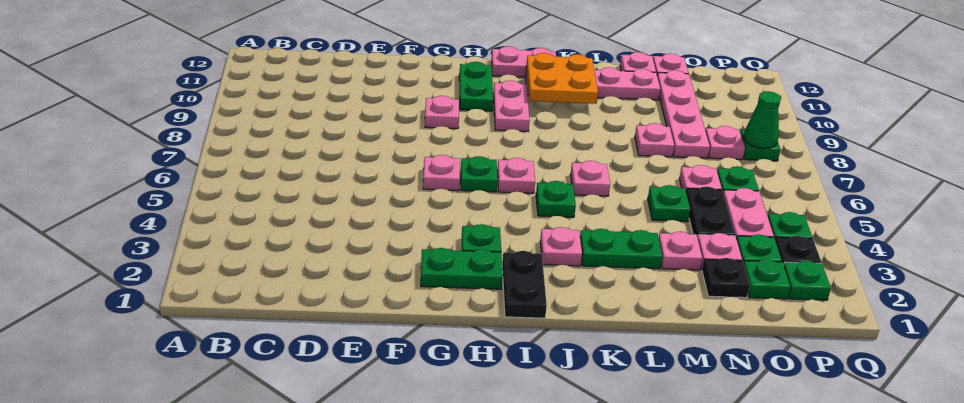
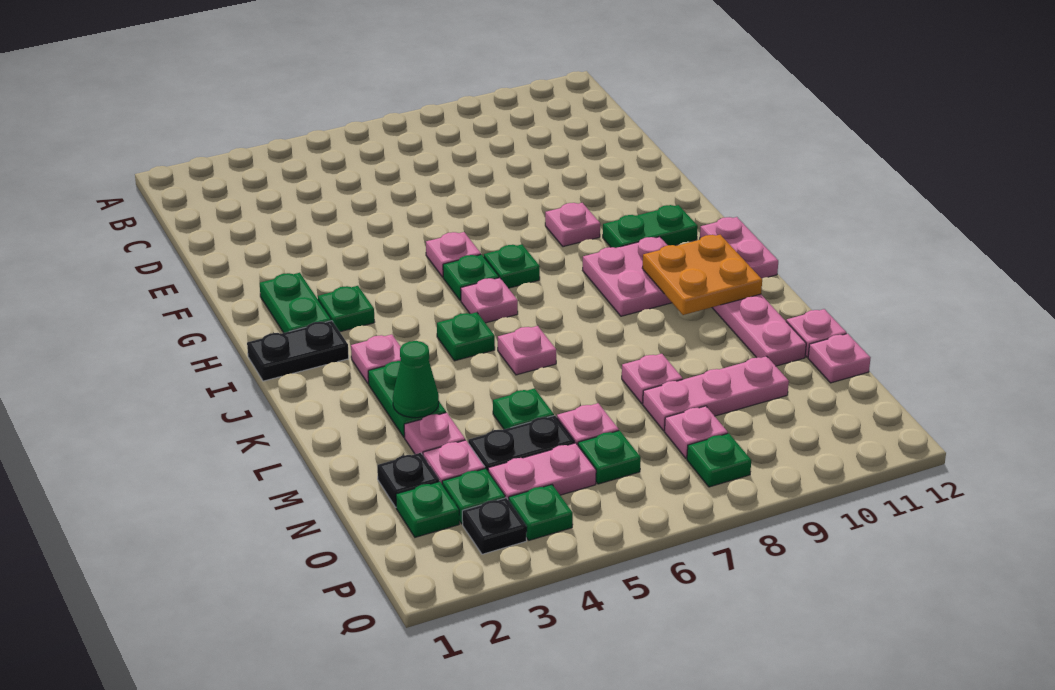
pink plate I9:I10 level 1 -> pink plate I9:J10 level 1
pink plate N8:N11 level 1 -> pink plate N8:N10 level 1
green plate P2 level 1 -> green plate H7 level 1
green cone P8 level 2 -> green cone L3 level 2

